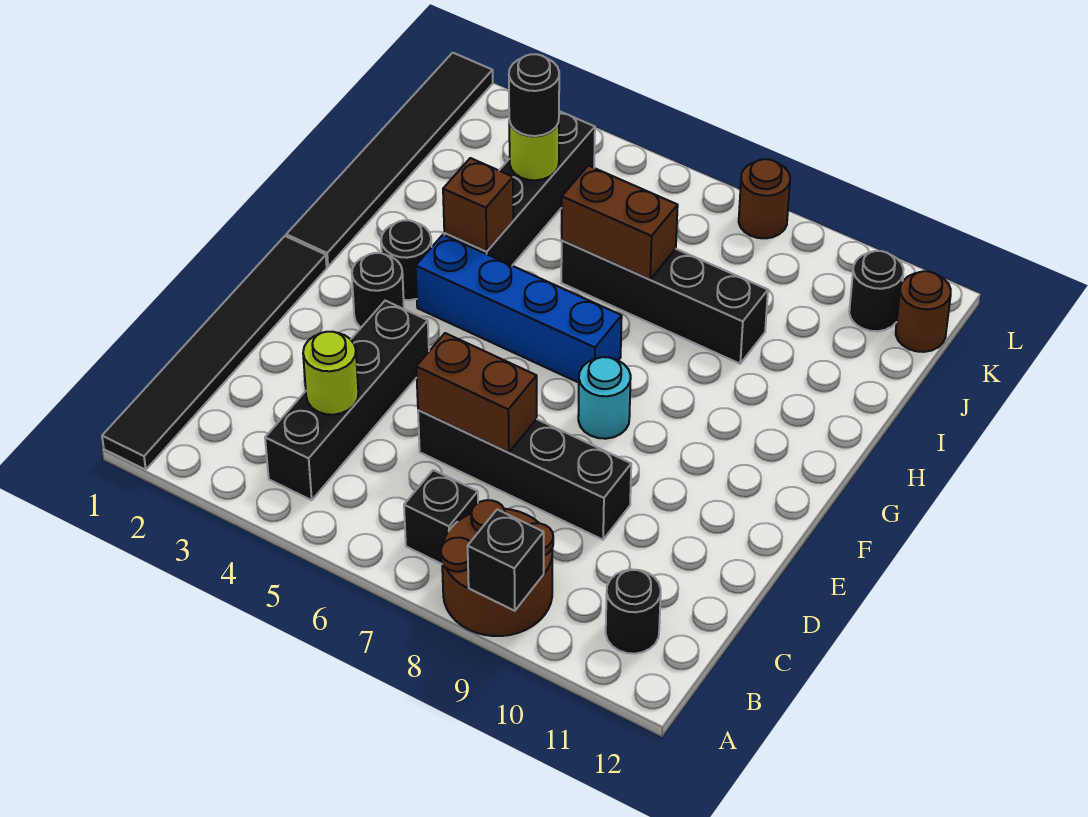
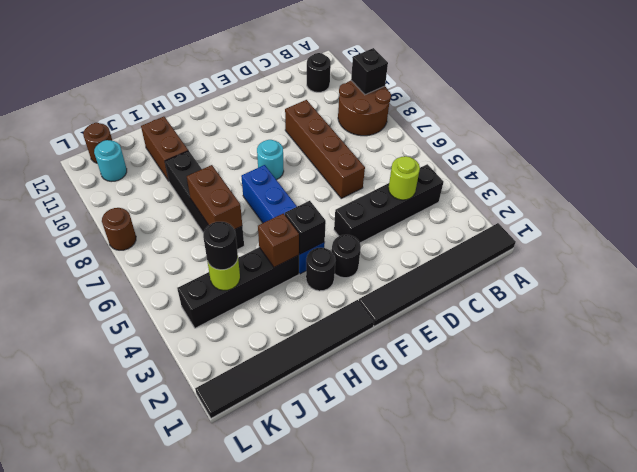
black brick B7 level 1 -> black brick G4 level 2
black brick D6:D9 level 1 -> brown brick D6:D9 level 1
brown brick D6:D7 level 2 -> brown brick I10:I11 level 1
black round brick K11 level 1 -> cyan round brick K11 level 1

